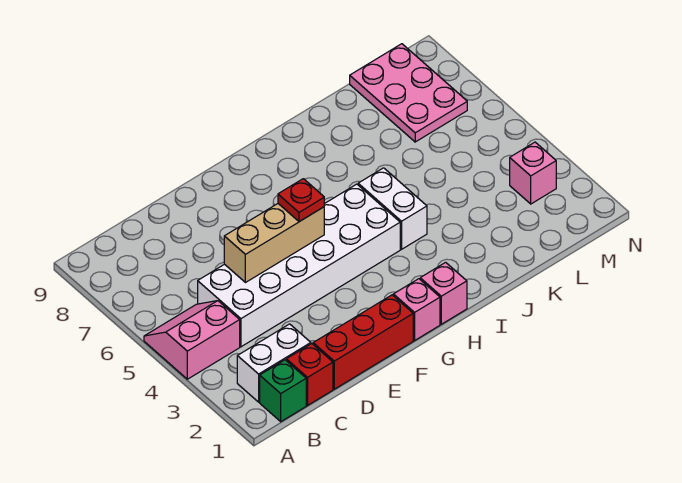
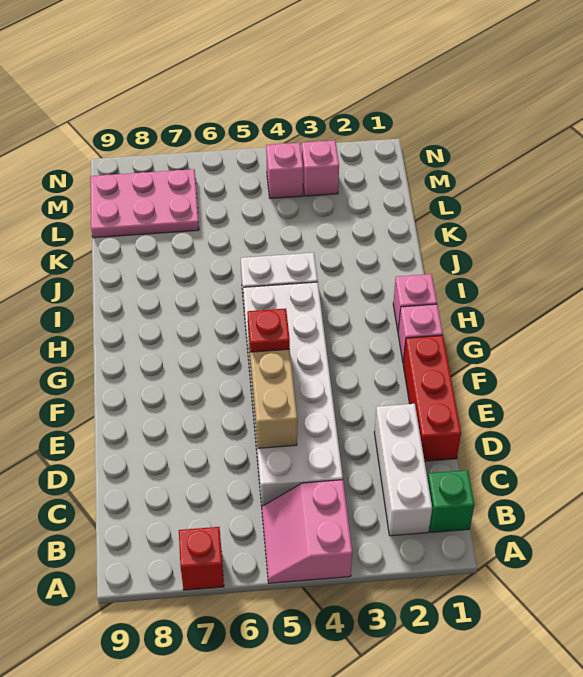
white brick B2:C2 level 1 -> white brick B2:D2 level 1
red brick C1 level 1 -> red brick A7 level 1
none -> pink brick M4 level 1

